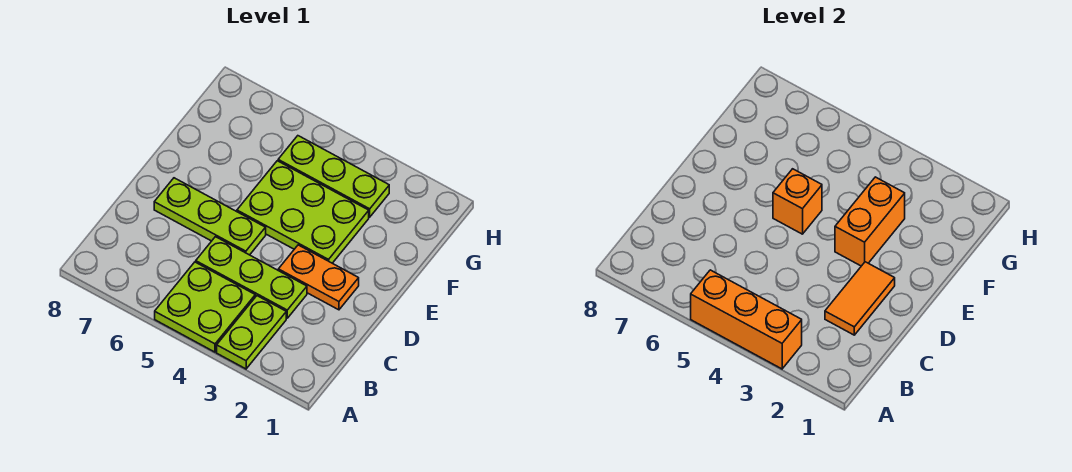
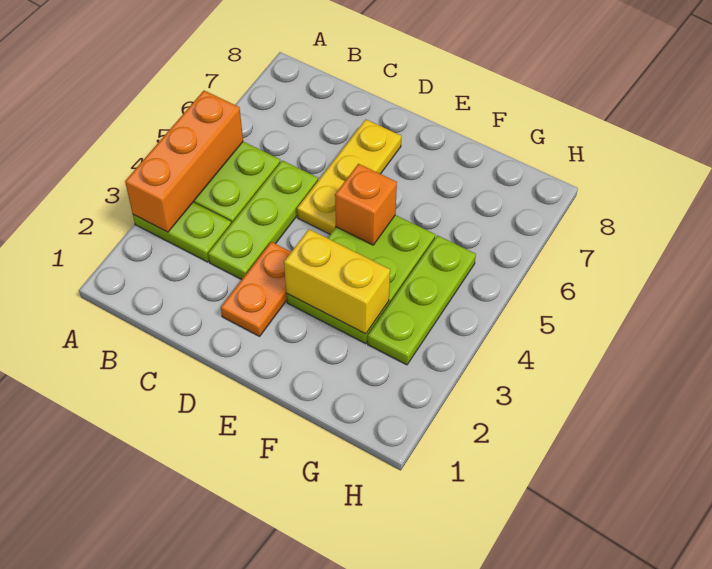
orange tile C2:D2 level 2 -> none
lime plate D5:D7 level 1 -> yellow plate D5:D7 level 1
orange brick E3:F3 level 2 -> yellow brick E3:F3 level 2

